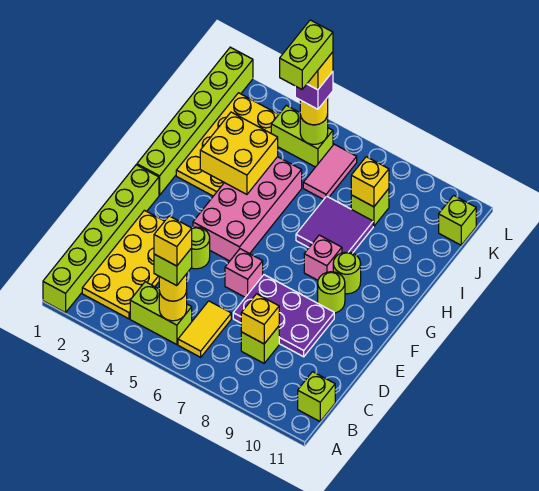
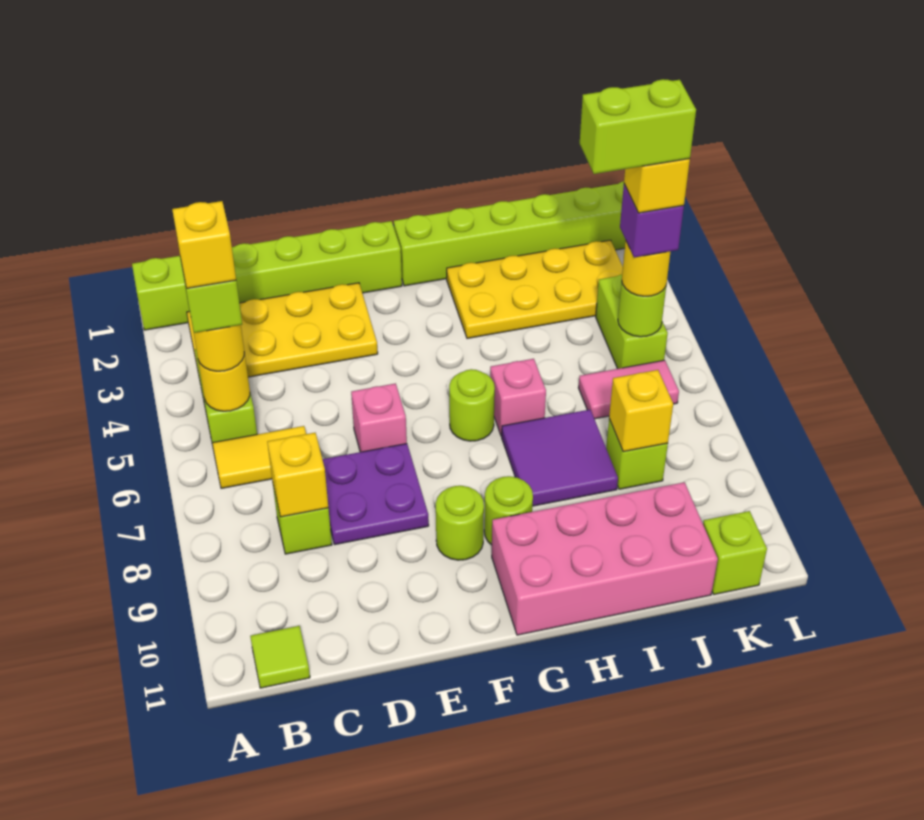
lime brick B11 level 1 -> lime tile B11 level 1
purple plate D7:E9 level 1 -> purple plate D7:E8 level 1
lime round brick E4 level 1 -> lime round brick G6 level 1
pink brick F4:I5 level 1 -> pink brick G10:J11 level 1
pink brick G8 level 1 -> pink brick H6 level 1
yellow brick H3:I4 level 2 -> none

